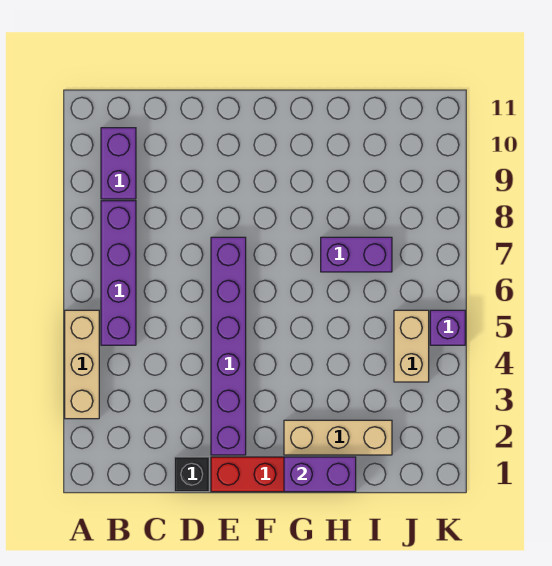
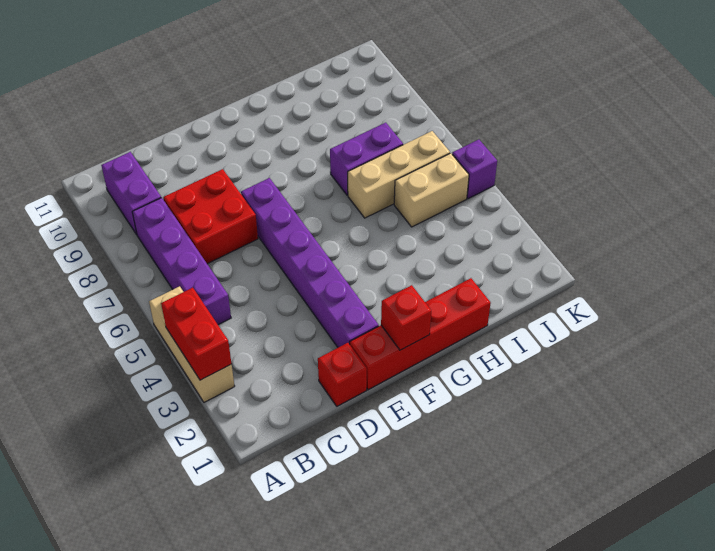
none -> red brick A3:A4 level 2
none -> red brick C7:D8 level 1
black brick D1 level 1 -> red brick D1 level 1
none -> red brick F1 level 2
purple brick G1:H1 level 2 -> none
tan brick G2:I2 level 1 -> tan brick H6:J6 level 1
tan brick J4:J5 level 1 -> tan brick I5:J5 level 1

